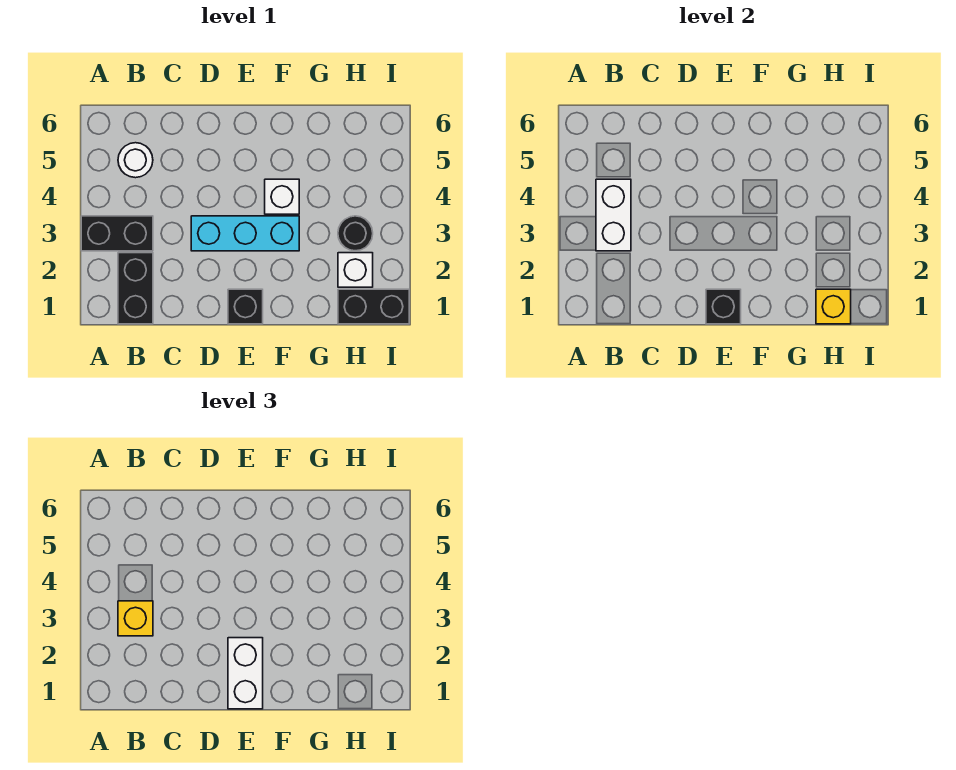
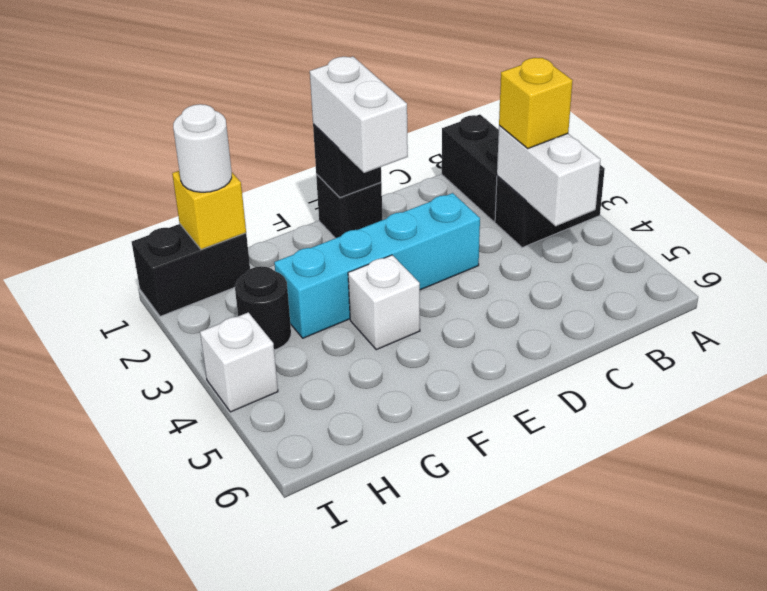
white round brick B5 level 1 -> white round brick H1 level 3
cyan brick D3:F3 level 1 -> cyan brick D3:G3 level 1
white brick H2 level 1 -> white brick I4 level 1

